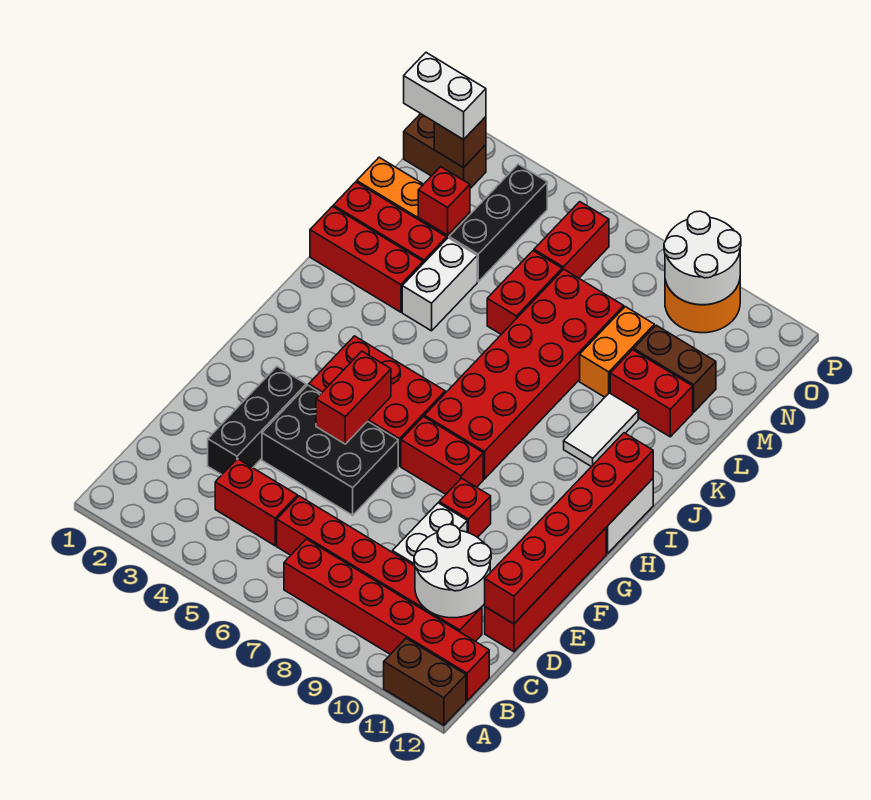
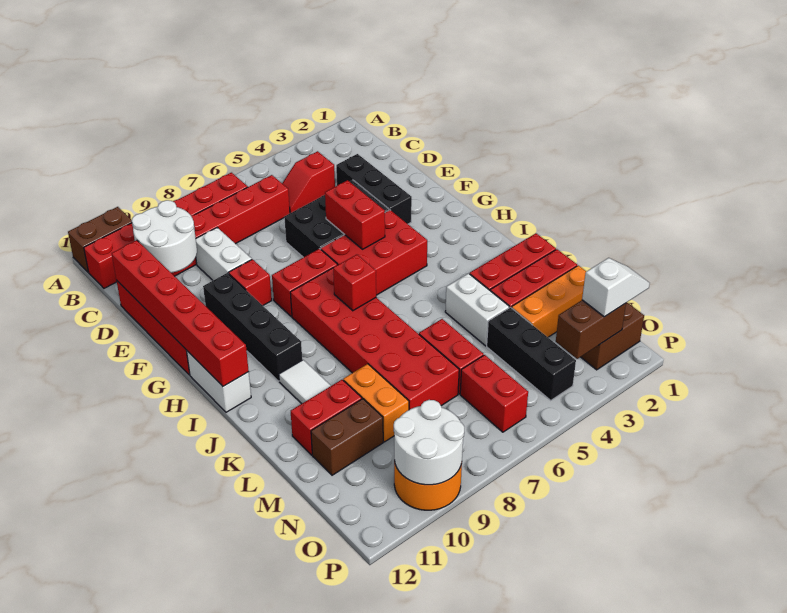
red brick C4:C5 level 1 -> red slope C4:C5 level 1 top 4
none -> black brick F10:I10 level 1
red brick M3 level 2 -> red brick I7 level 2
white brick O1:O2 level 3 -> white slope O1:O2 level 3 top 2
brown brick O2 level 2 -> brown brick O2:O3 level 2

